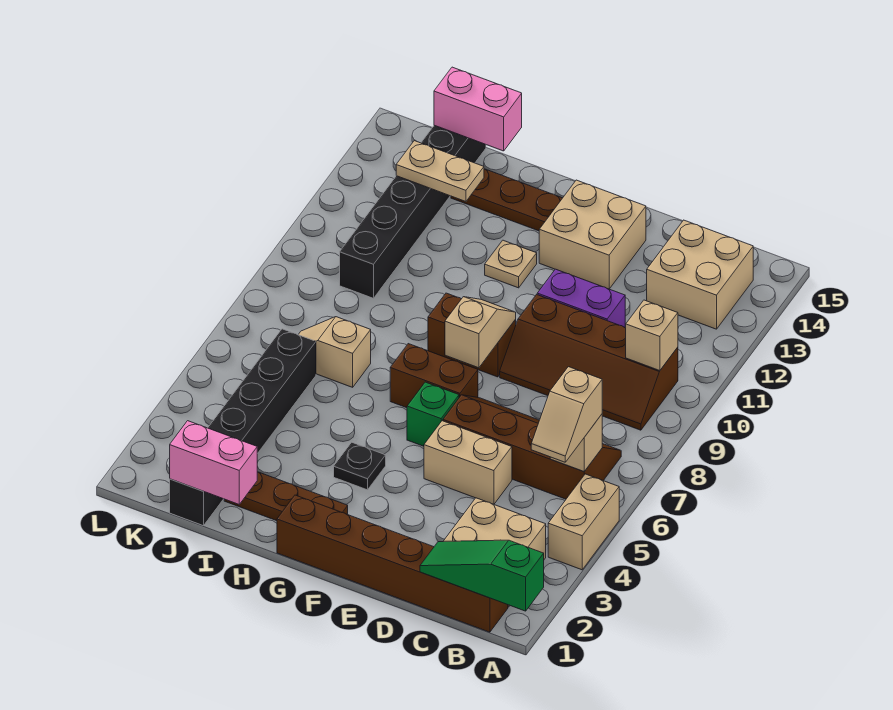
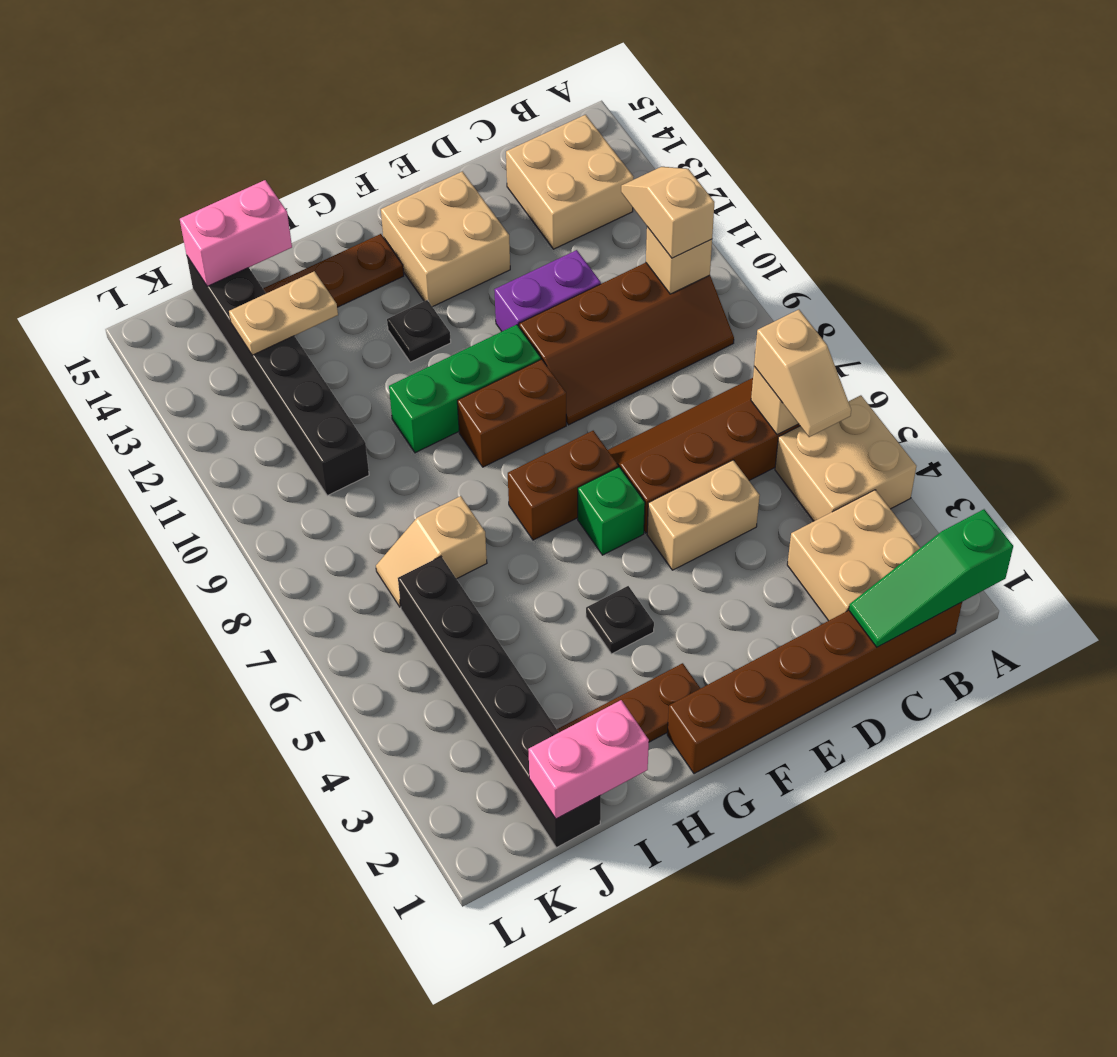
tan brick A4:A5 level 1 -> tan brick A4:B5 level 1
tan slope F8:F9 level 2 top 8 -> tan slope B10:B11 level 3 top 10
none -> green brick F10:H10 level 1
tan plate G12 level 1 -> black plate G12 level 1

